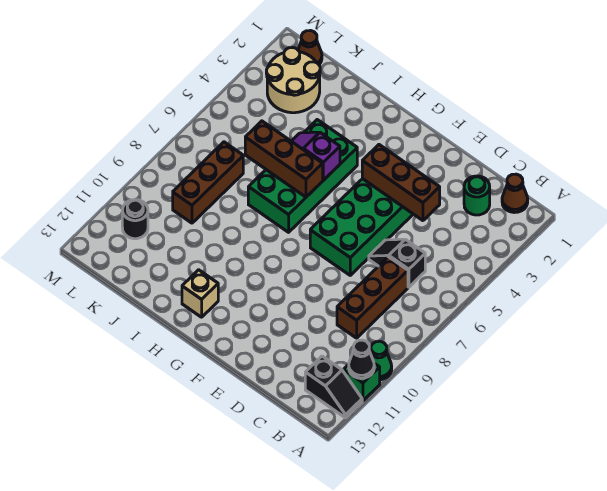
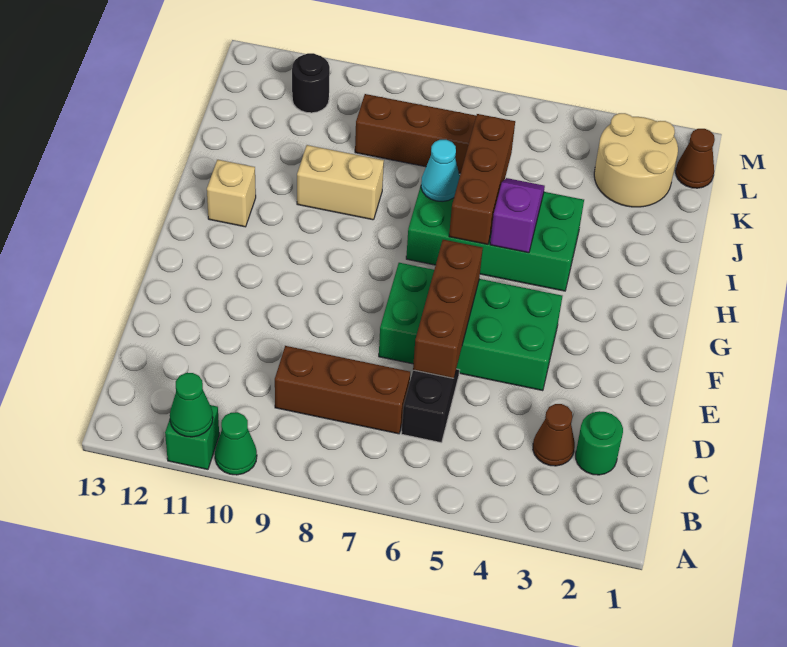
black cone A11 level 2 -> green cone A11 level 2
black slope A12:B12 level 1 top B -> none
brown cone B1 level 1 -> brown cone C3 level 1
brown brick D4:F4 level 2 -> brown brick D6:F6 level 2
none -> cyan cone I7 level 2
none -> tan brick I9:I10 level 1

